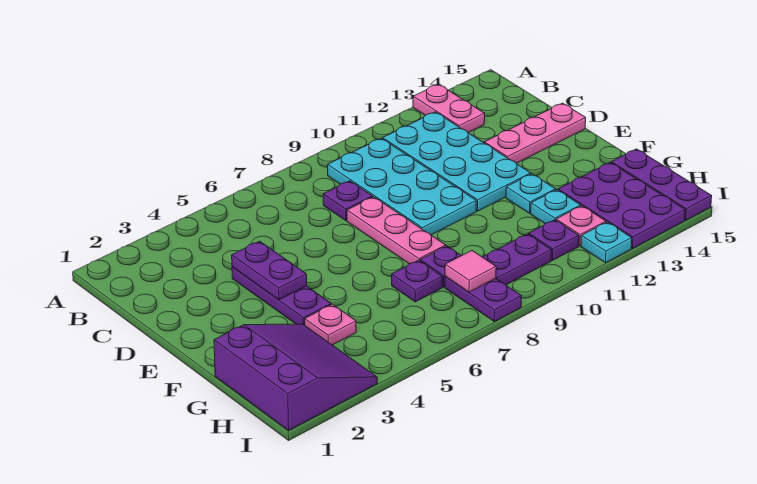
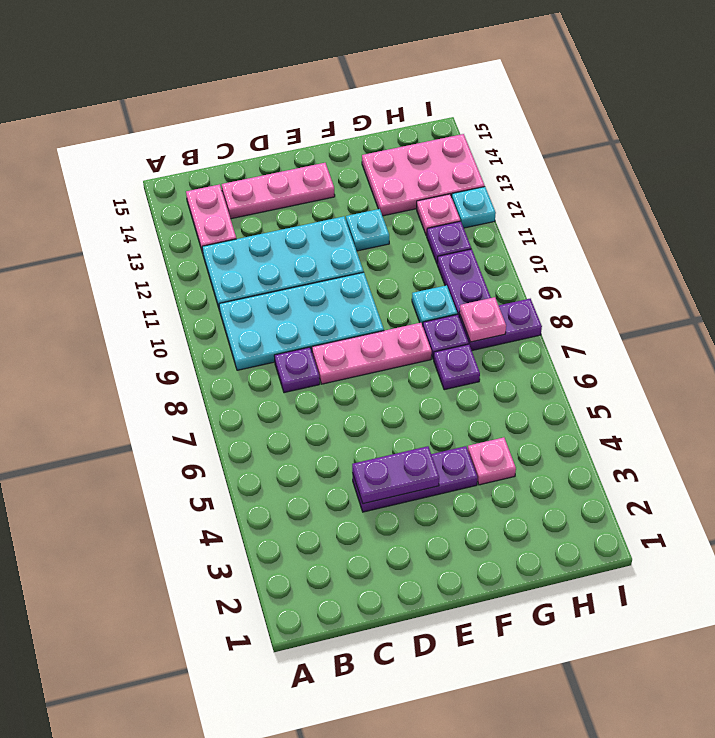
pink plate A13:B13 level 1 -> pink plate B13:B14 level 1
pink plate D13:D15 level 1 -> pink plate C14:E14 level 1
purple slope G1:I3 level 1 top 1 -> none
cyan plate G12 level 1 -> cyan plate G9 level 1
purple plate G13:I14 level 1 -> pink plate G13:I14 level 1
purple plate G15:I15 level 1 -> none
pink tile H8 level 2 -> pink plate H8 level 2

